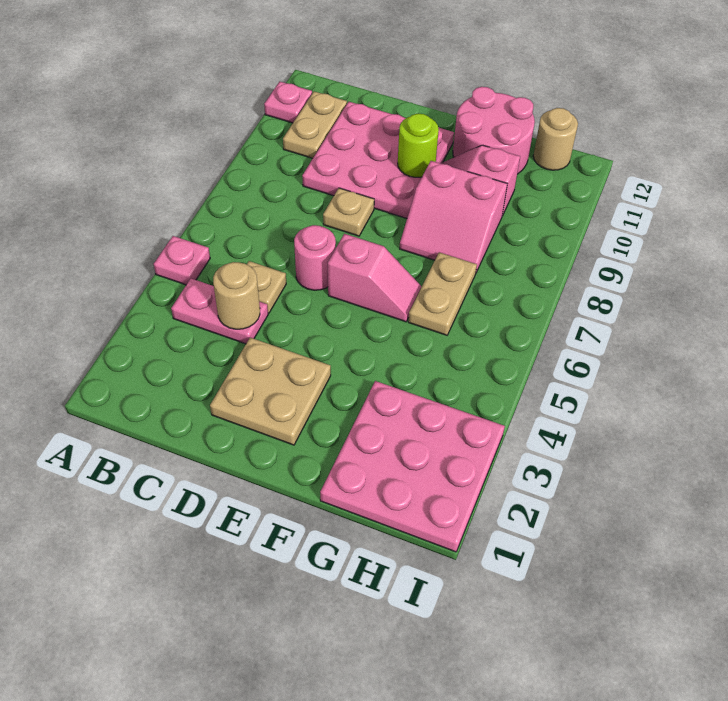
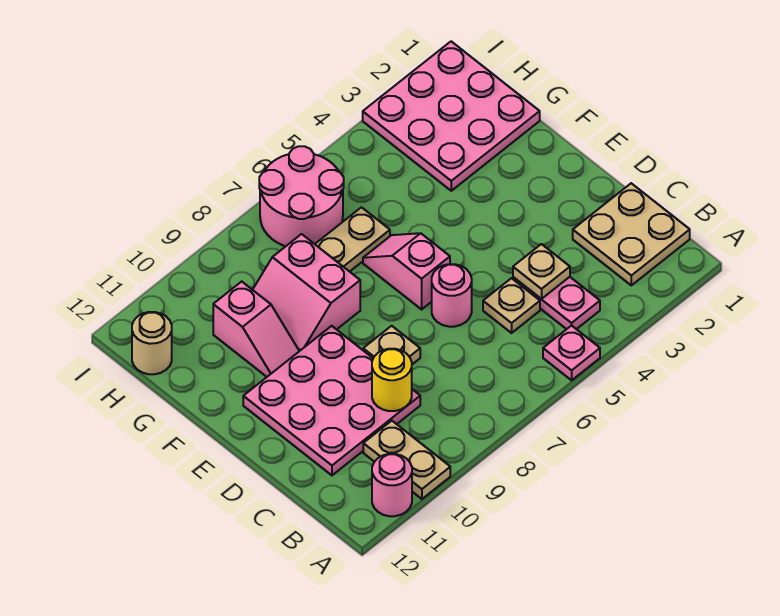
pink plate A11 level 1 -> pink round brick A11 level 1
tan plate B10:B11 level 1 -> tan plate A10:B10 level 1
tan round brick C4 level 2 -> tan plate C4 level 2
none -> yellow round brick C9 level 2
tan plate D2:E3 level 1 -> tan plate B1:C2 level 1
lime round brick E10 level 2 -> none
pink slope F8:G9 level 1 top 9 -> pink slope F8:G9 level 1 top 8
pink round brick F11:G12 level 1 -> pink round brick H6:I7 level 1

